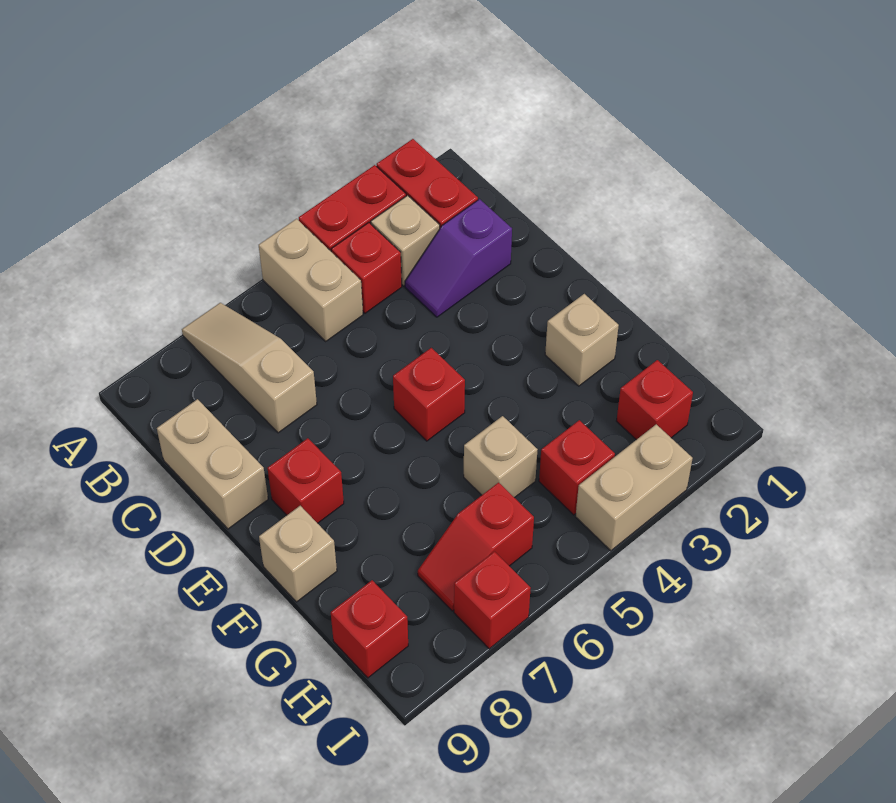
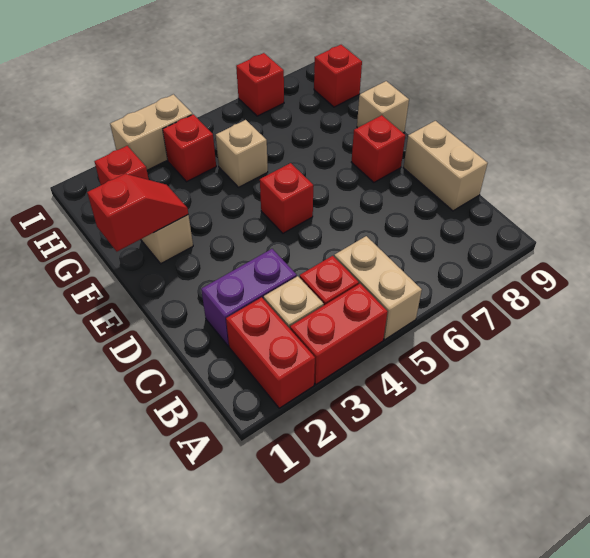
tan slope A7:C7 level 1 top C -> none
purple slope C2:C3 level 1 top 2 -> purple brick C2:C3 level 1
red slope H6:H7 level 1 top 6 -> red slope F1:F2 level 2 top 1

